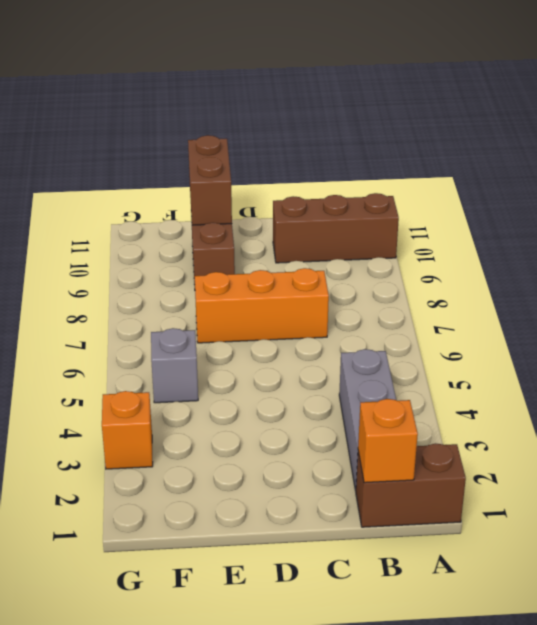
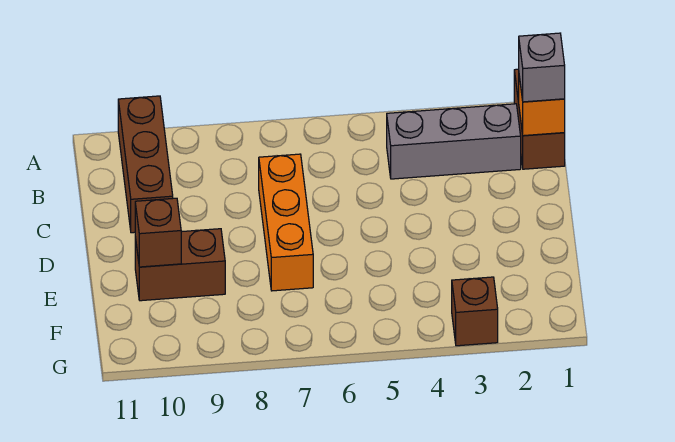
brown brick E10:E11 level 2 -> brown brick E10 level 2
grey brick F5 level 1 -> grey brick B1 level 3
orange brick G3 level 1 -> brown brick G3 level 1

